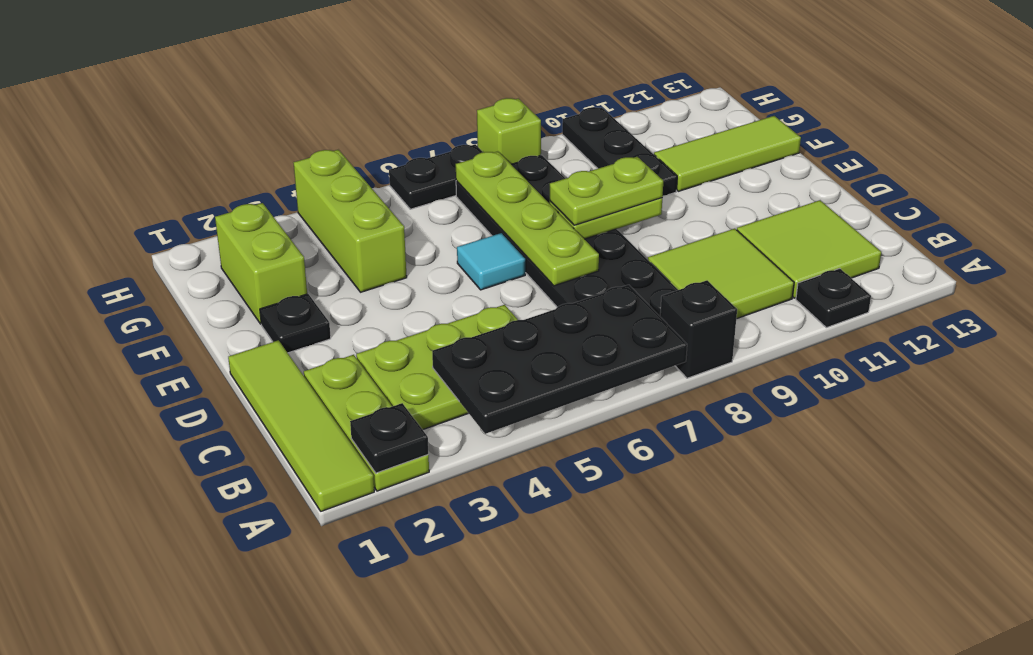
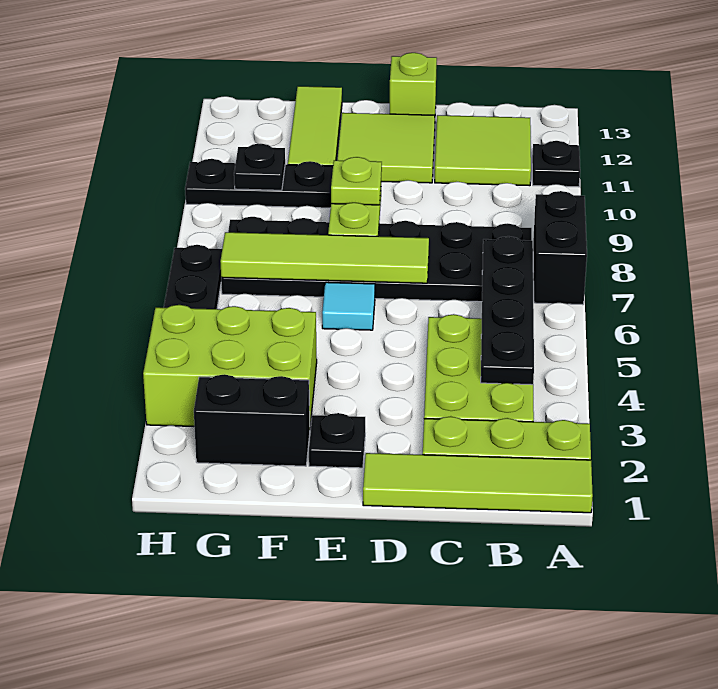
black plate A2 level 2 -> black plate G10 level 2
black plate A4:B7 level 2 -> black plate B4:B7 level 2
black brick A8 level 1 -> black brick A7:A8 level 1
lime tile B9:C10 level 1 -> lime tile D11:E12 level 1
lime plate D7:G7 level 2 -> lime tile D7:G7 level 2
lime plate E8:E9 level 3 -> lime plate E9 level 3
lime brick F2:G2 level 1 -> black brick F2:G2 level 1
lime brick F4:H4 level 1 -> lime brick F3:H4 level 1
lime brick H8 level 1 -> lime brick D13 level 1

